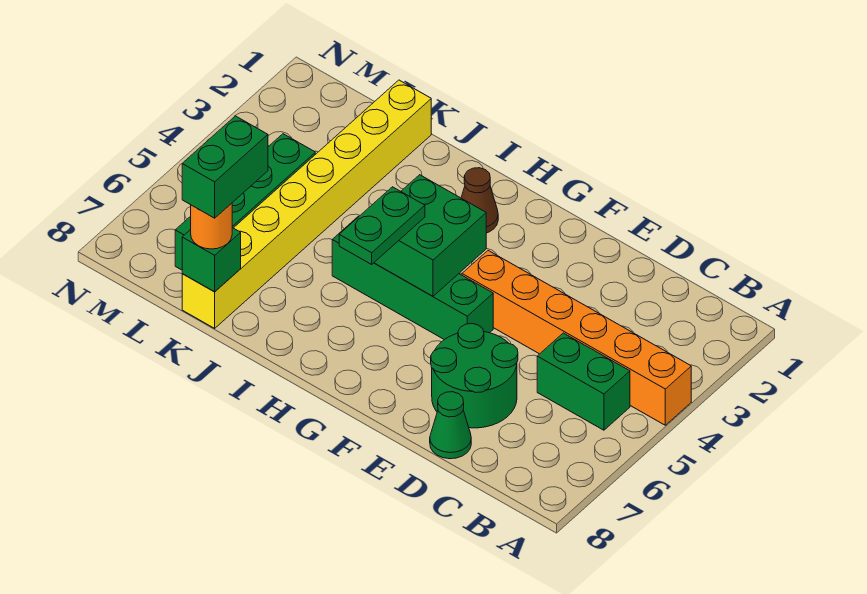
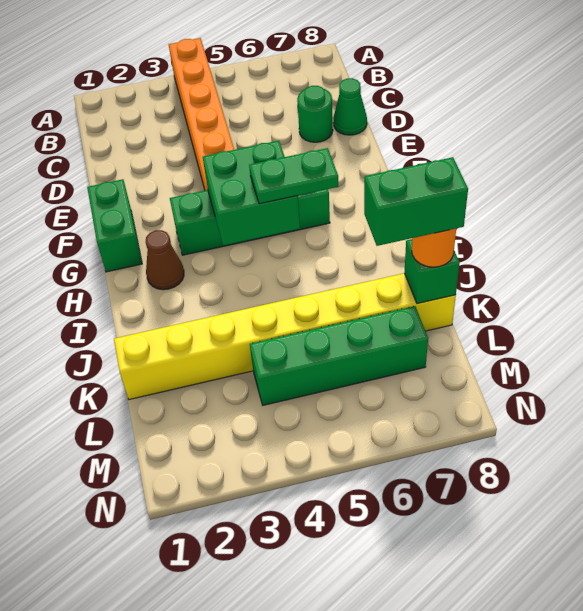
green brick B5:C5 level 1 -> green brick F1:G1 level 1
green round brick D6:E7 level 1 -> green round brick D7 level 1
green brick F5:I5 level 1 -> green brick G3:G6 level 1

